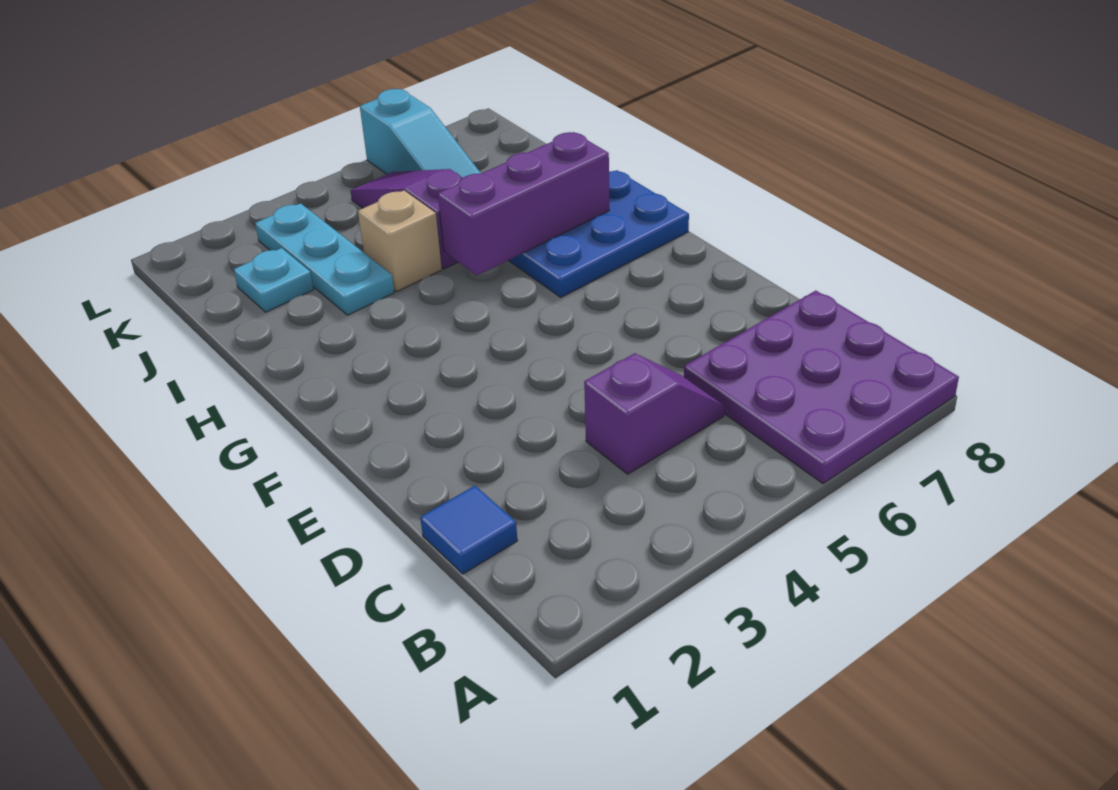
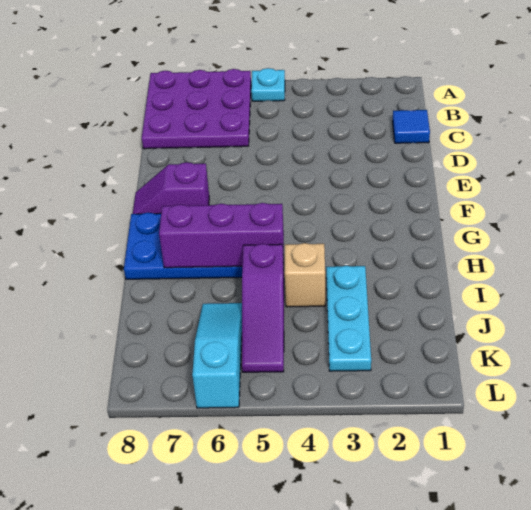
purple slope C4:C5 level 1 top 4 -> purple slope F7:F8 level 1 top 7
cyan plate J2 level 1 -> cyan plate A5 level 1

